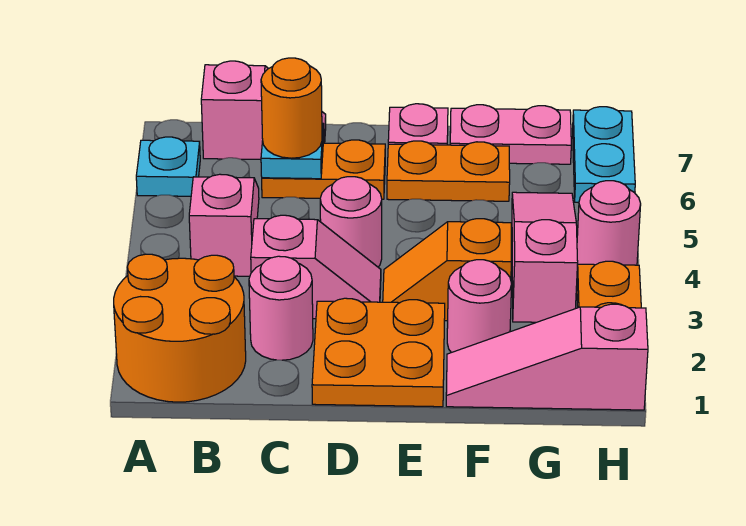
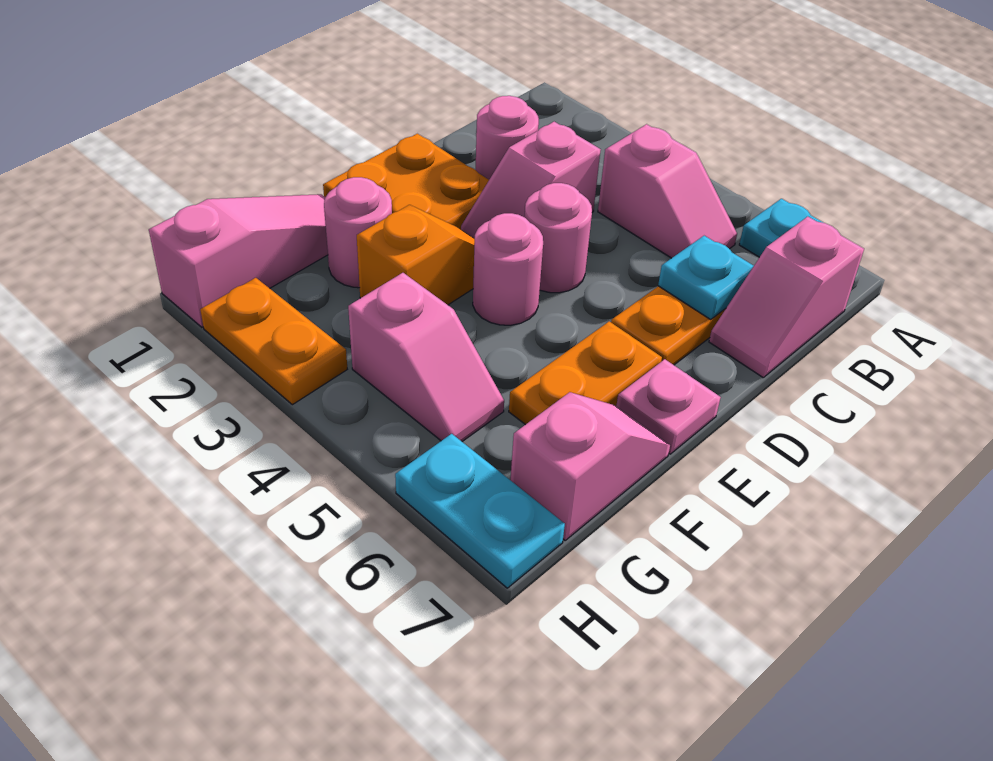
orange round brick A1:B2 level 1 -> none
orange round brick C6 level 3 -> none
pink plate F7:G7 level 1 -> pink slope F7:G7 level 1 top G
pink slope G3:G5 level 1 top 3 -> pink slope G4:G5 level 1 top 4
pink round brick H4 level 1 -> pink round brick E4 level 1

